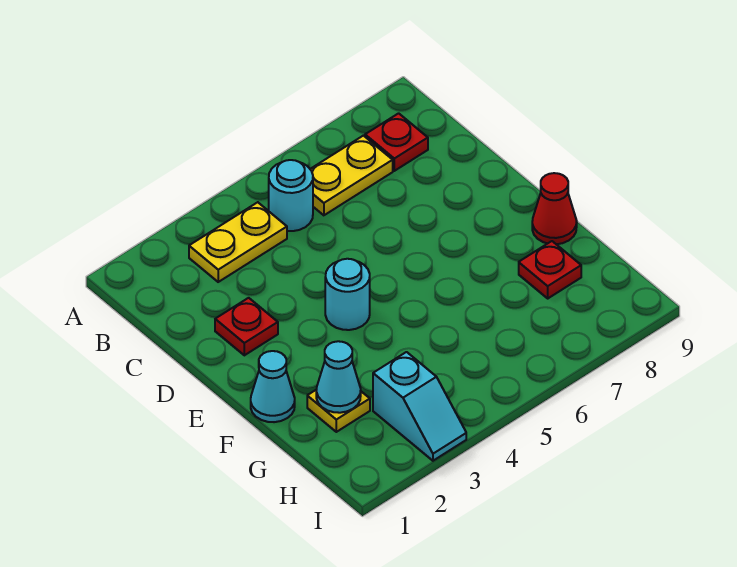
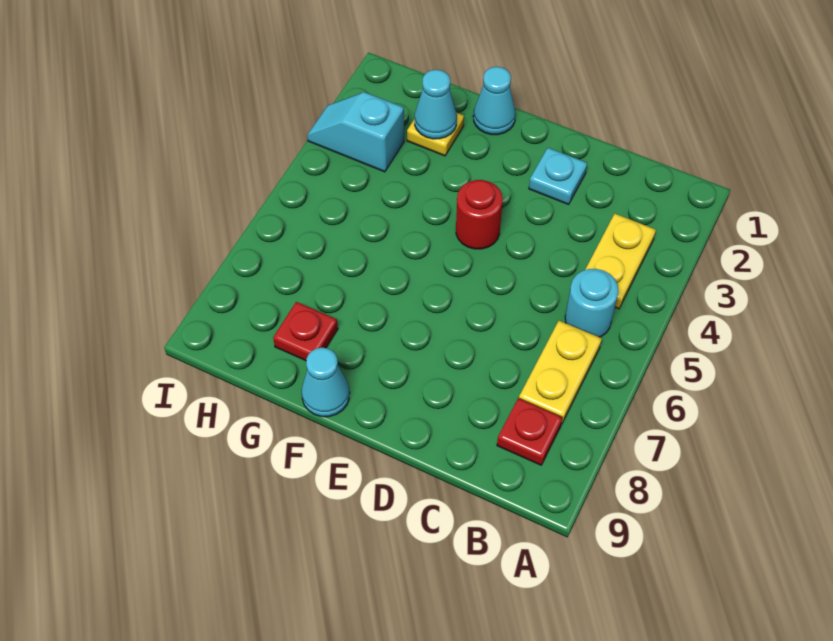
red plate D2 level 1 -> cyan plate D2 level 1
cyan round brick E4 level 1 -> red round brick E4 level 1
red cone F9 level 1 -> cyan cone F9 level 1

